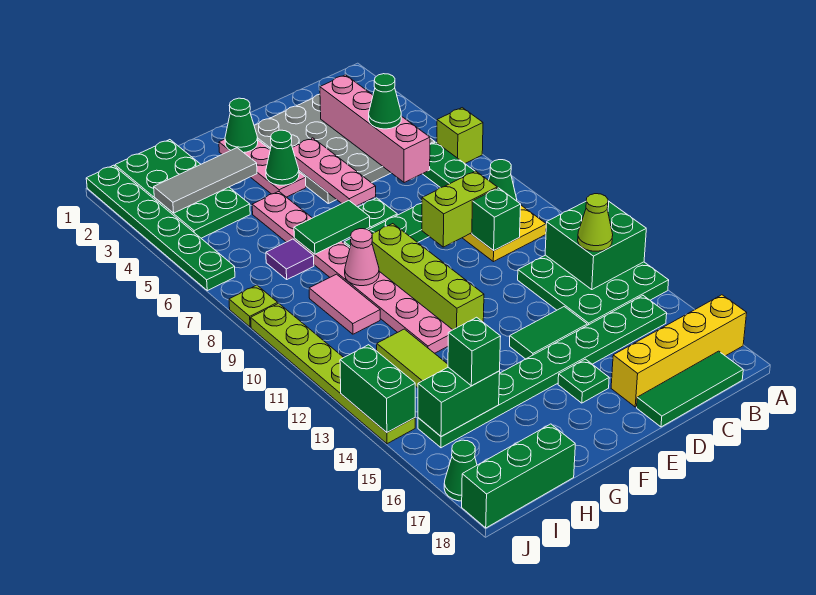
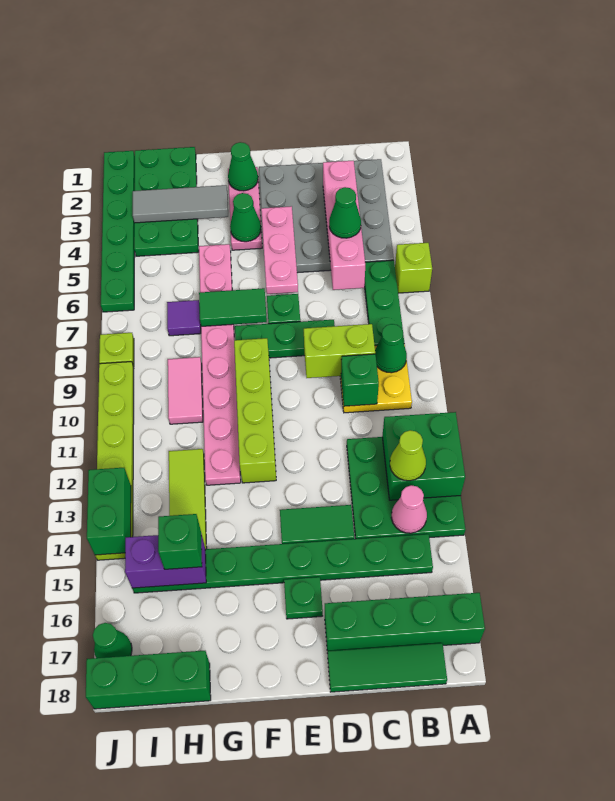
yellow brick A17:D17 level 1 -> green brick A17:D17 level 1
pink cone G9 level 2 -> pink cone B14 level 2
green brick H15:I15 level 2 -> purple brick H15:I15 level 2

